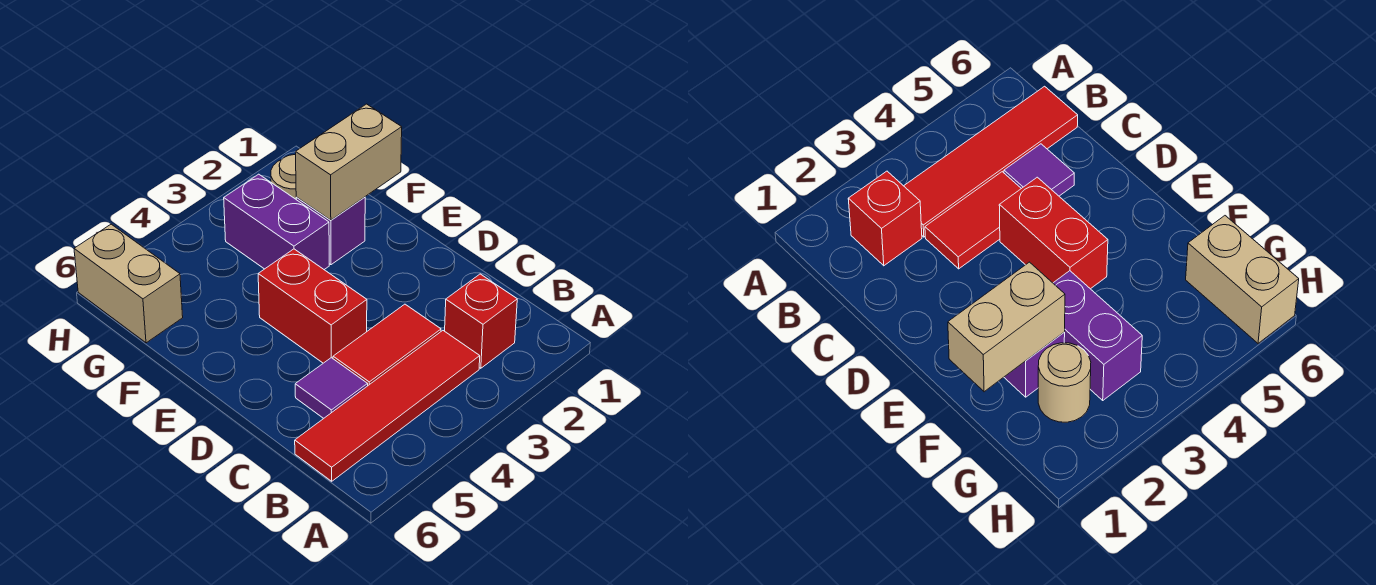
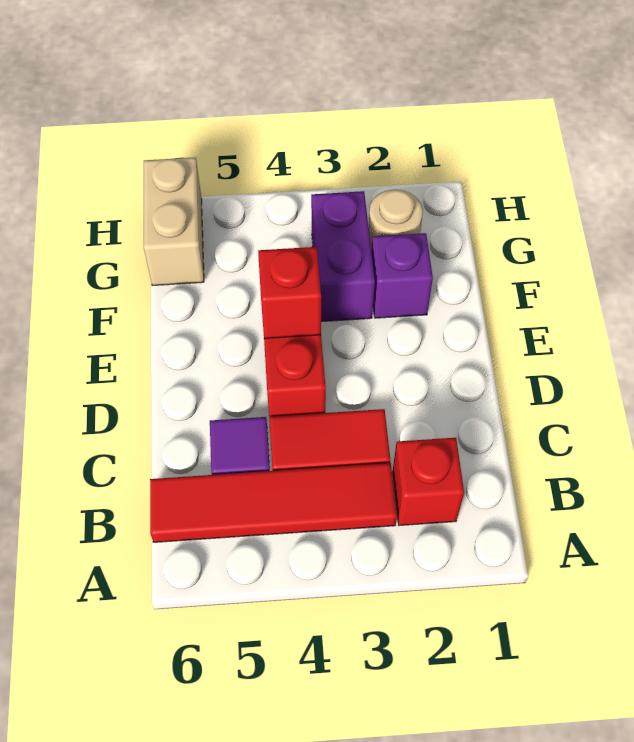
none -> red brick E4 level 2
tan brick F1:F2 level 2 -> none

